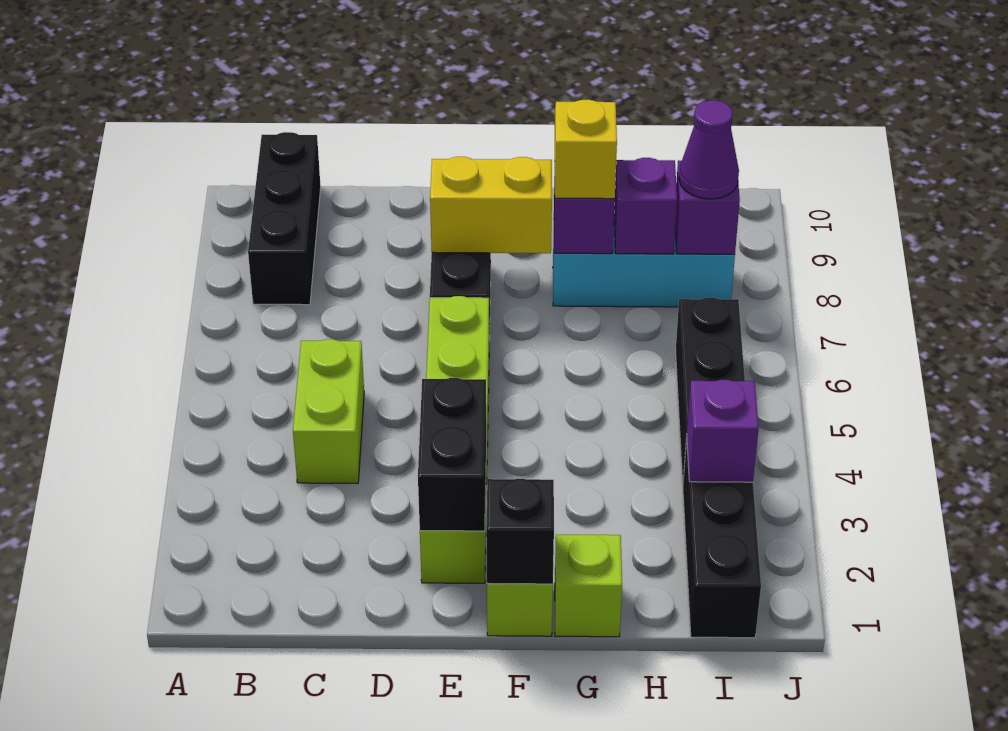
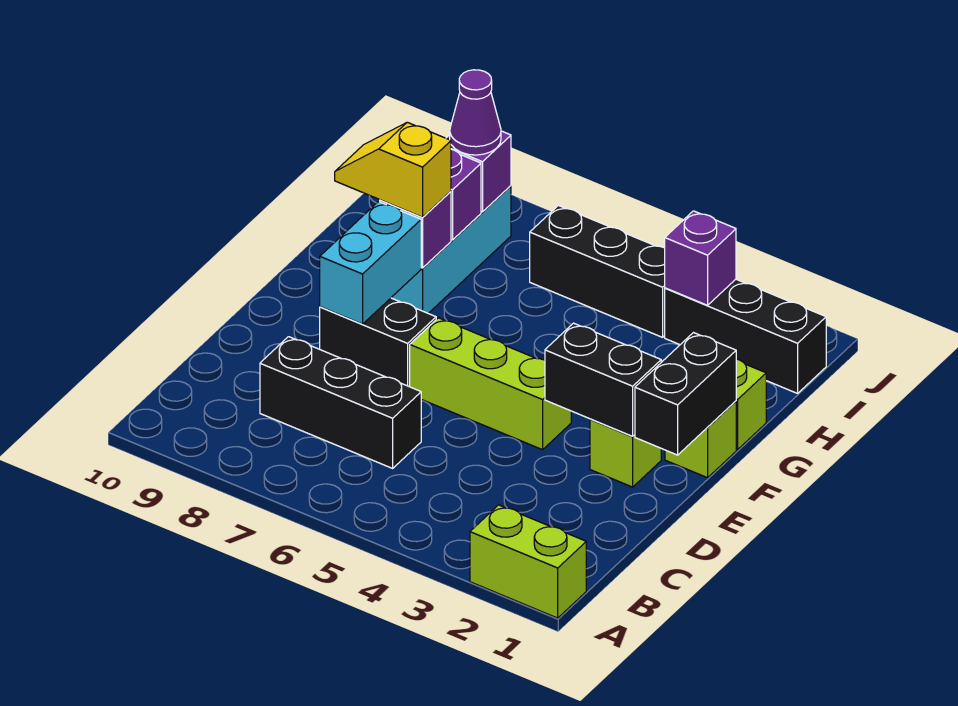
black brick B8:B10 level 1 -> black brick C6:C8 level 1
lime brick C4:C5 level 1 -> lime brick A1:A2 level 1
yellow brick E8:F8 level 2 -> cyan brick E8:F8 level 2
black brick F1 level 2 -> black brick E1:F1 level 2

